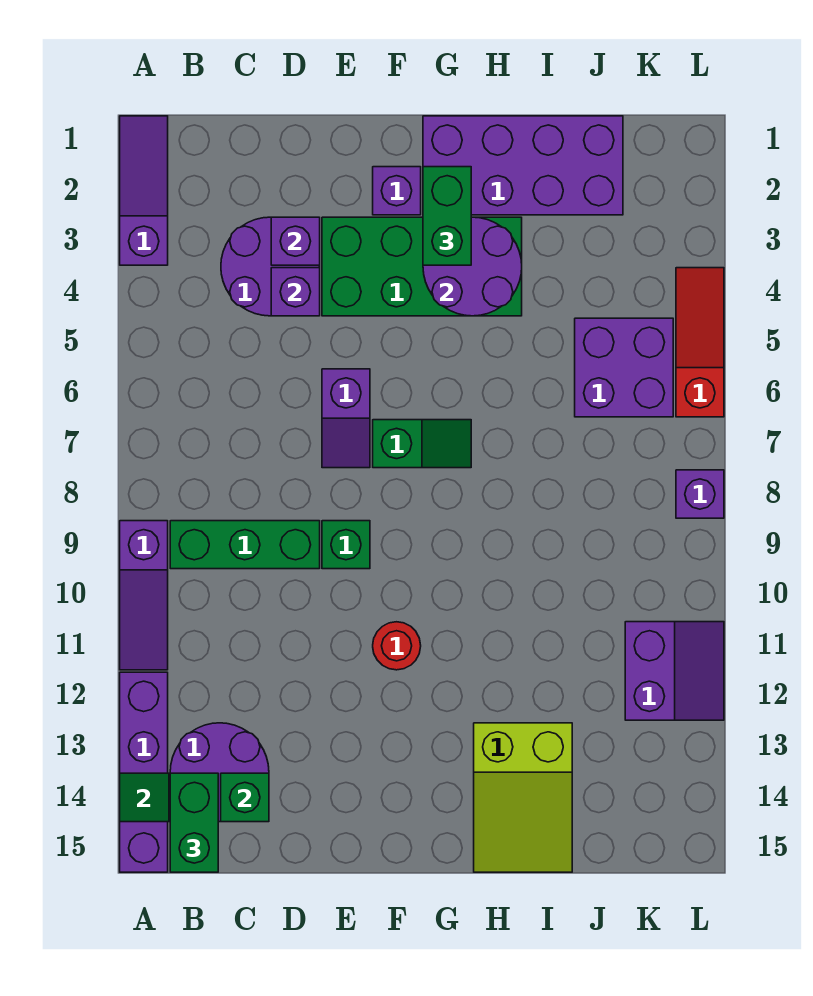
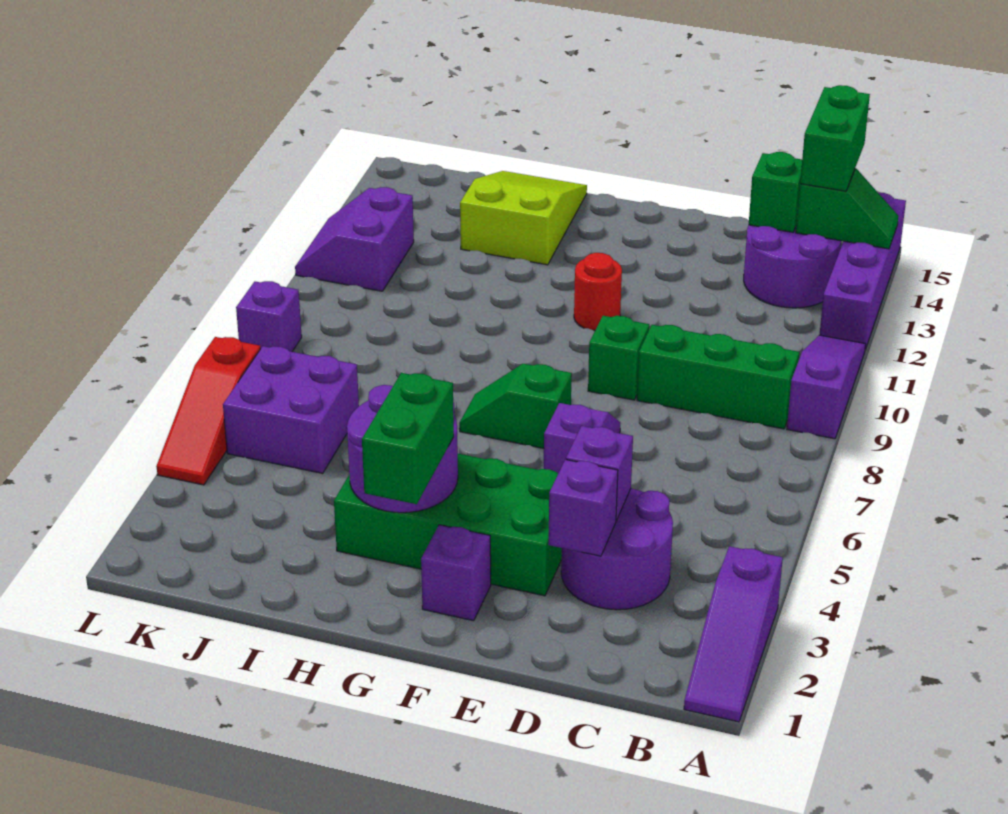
purple brick G1:J2 level 1 -> none

